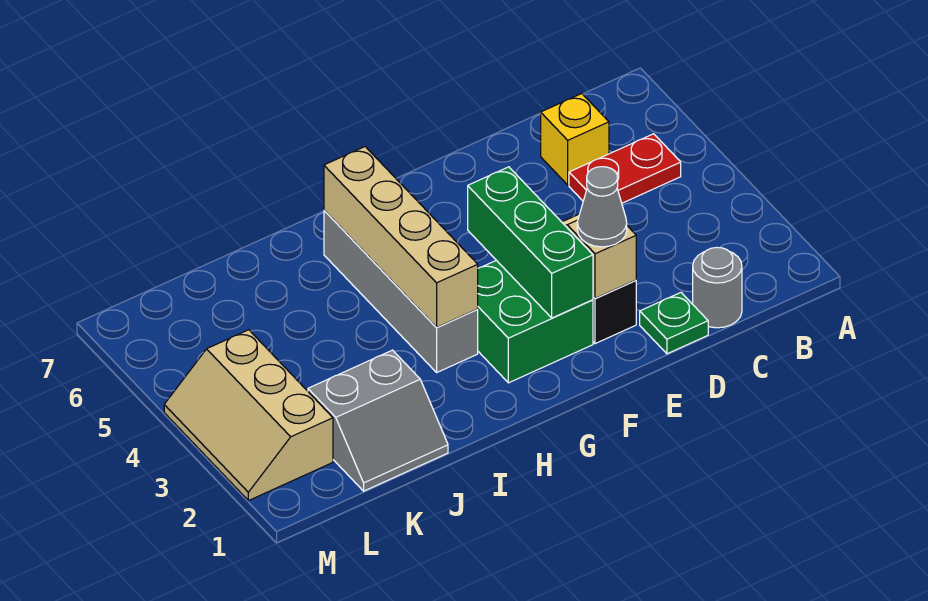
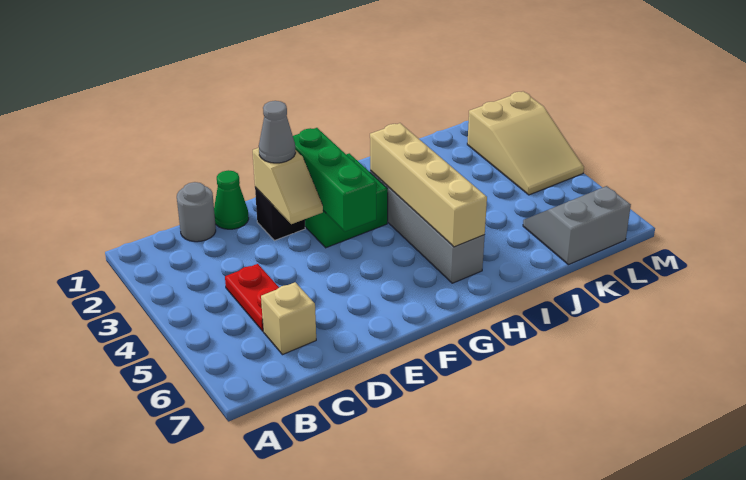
red plate B5:C5 level 1 -> red plate C4:C5 level 1
yellow brick C6 level 1 -> tan brick C6 level 1
green plate D1 level 1 -> green cone D1 level 1
grey slope J1:K2 level 1 top 2 -> grey slope K6:L7 level 1 top 7
tan slope L2:M4 level 1 top L -> tan slope L2:M4 level 1 top 2

